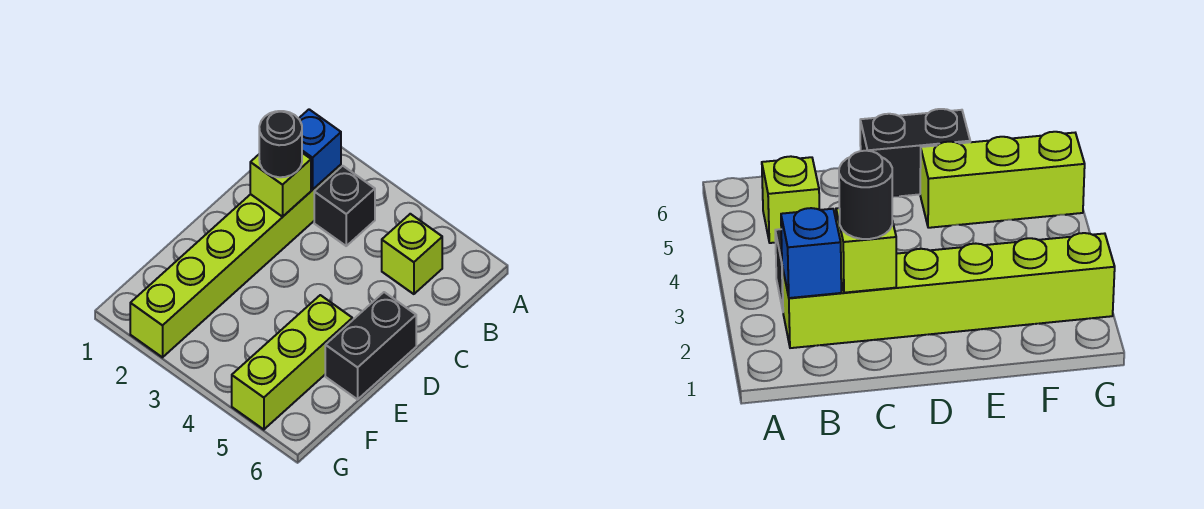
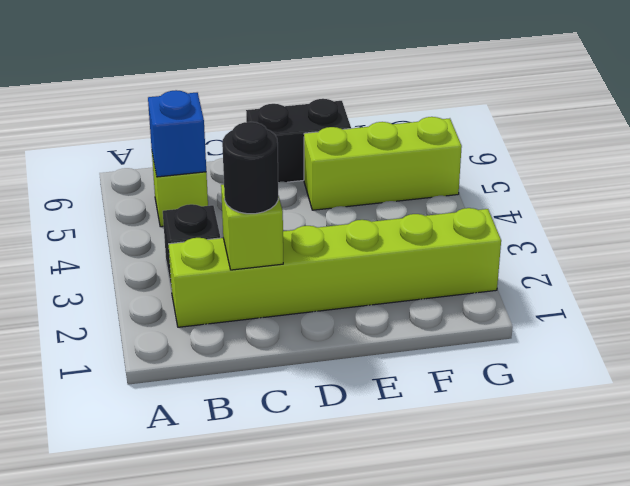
blue brick B2 level 2 -> blue brick B5 level 2

